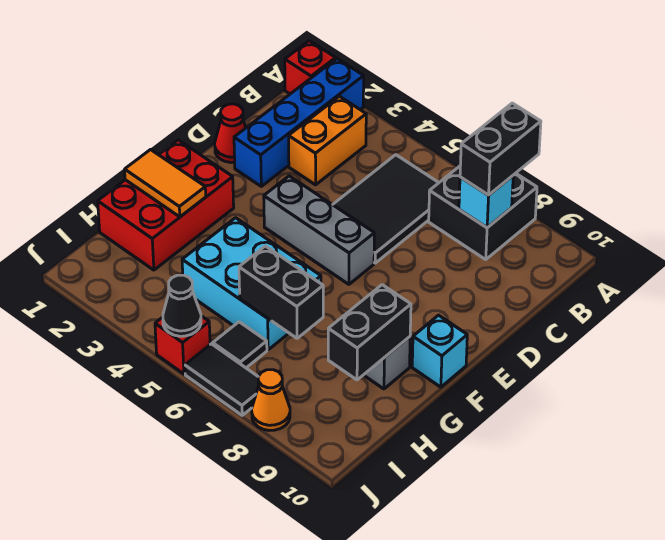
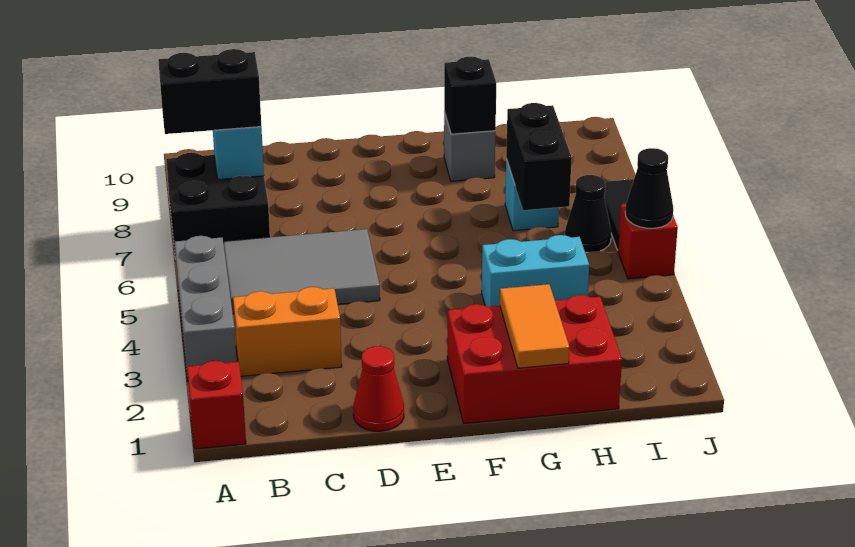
blue brick A2:D2 level 1 -> none
black tile B5:D6 level 1 -> grey tile B5:D6 level 1
grey brick E4:E6 level 1 -> grey brick A3:A5 level 1
cyan brick F10 level 1 -> cyan brick H7 level 1
cyan brick G4:H6 level 1 -> cyan brick G4:H4 level 1
black brick G9:H9 level 2 -> black brick G9 level 2
black tile I6 level 1 -> black cone I6 level 1
orange cone J8 level 1 -> none

